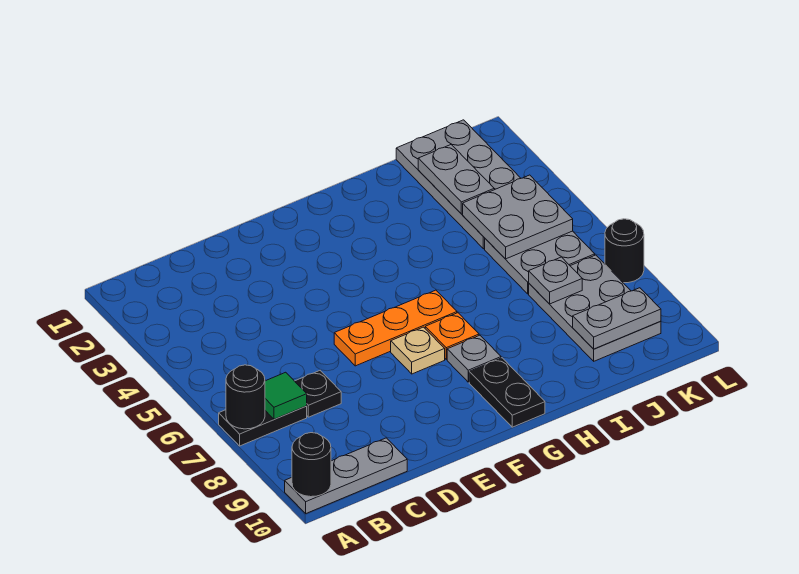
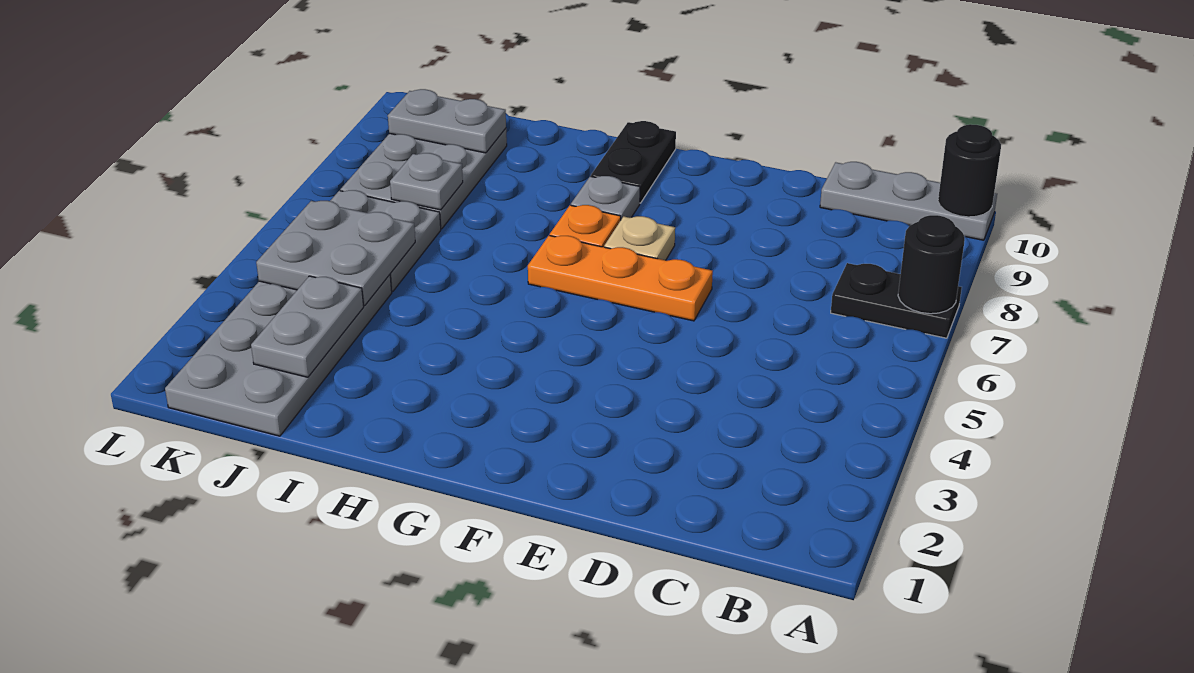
green tile B7 level 2 -> none
black plate C7 level 1 -> none
black round brick L7 level 1 -> none

